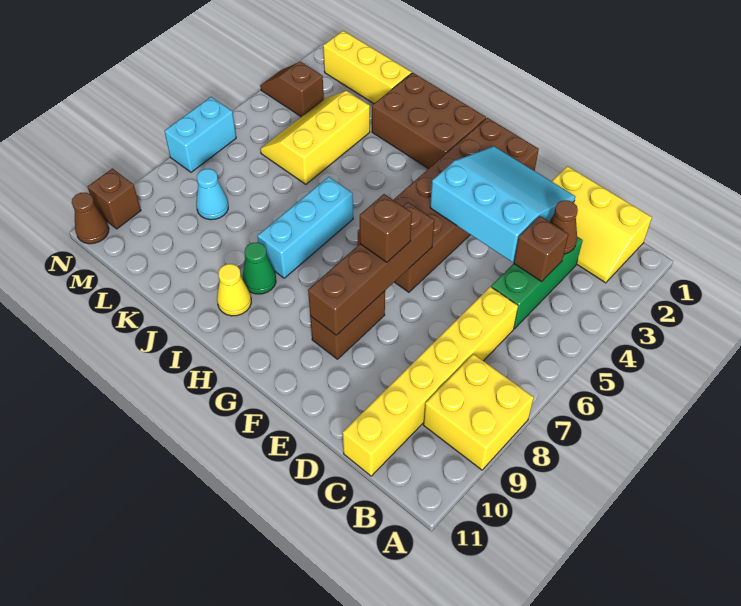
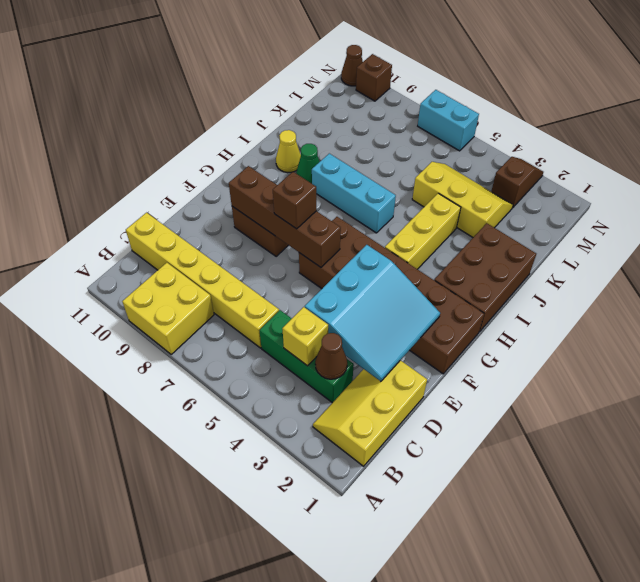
brown brick C4 level 2 -> yellow brick C4 level 2
yellow brick K1:M1 level 1 -> yellow brick H4:J4 level 1
cyan cone L8 level 1 -> none

